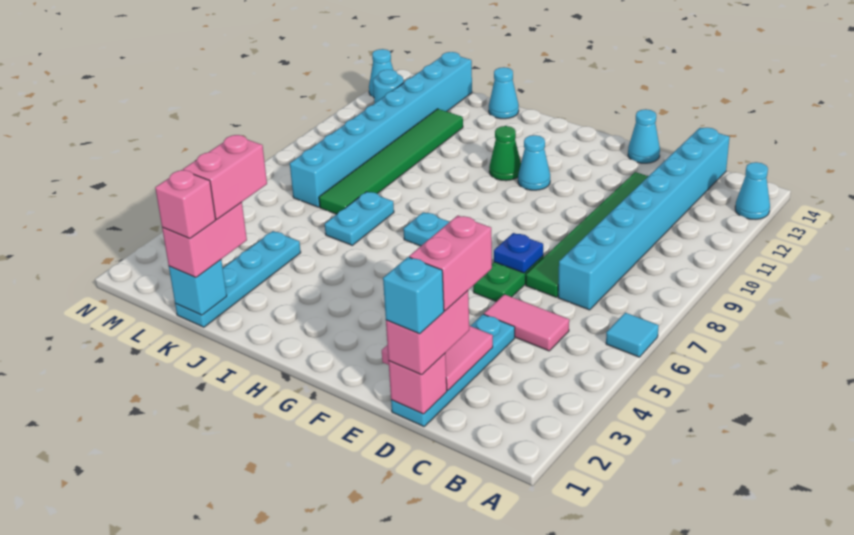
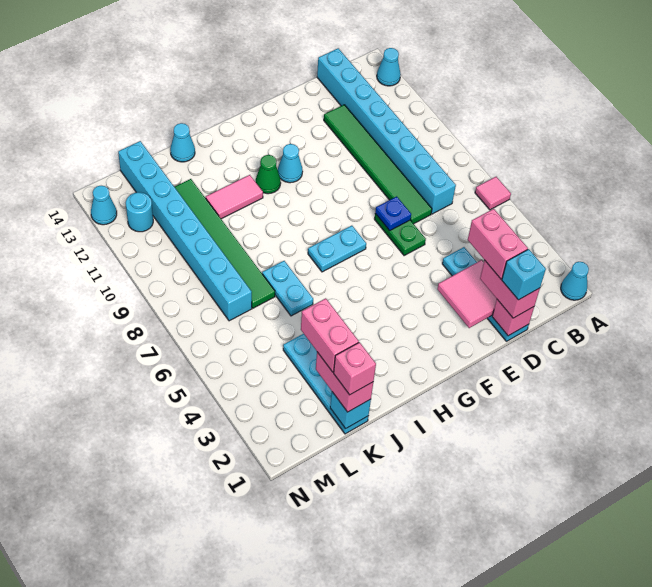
cyan tile A6 level 1 -> pink tile A6 level 1
pink tile C5:D5 level 1 -> pink tile I11:J11 level 1
cyan cone E14 level 1 -> cyan cone A1 level 1

